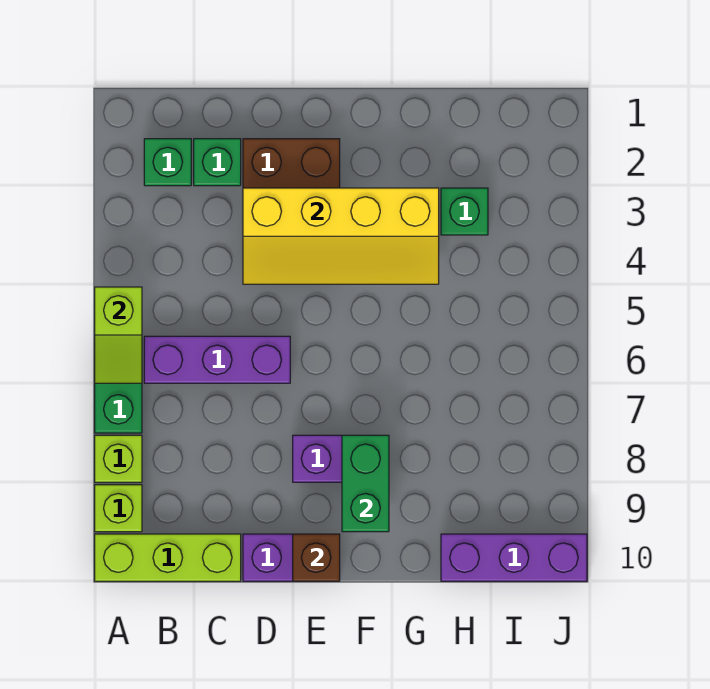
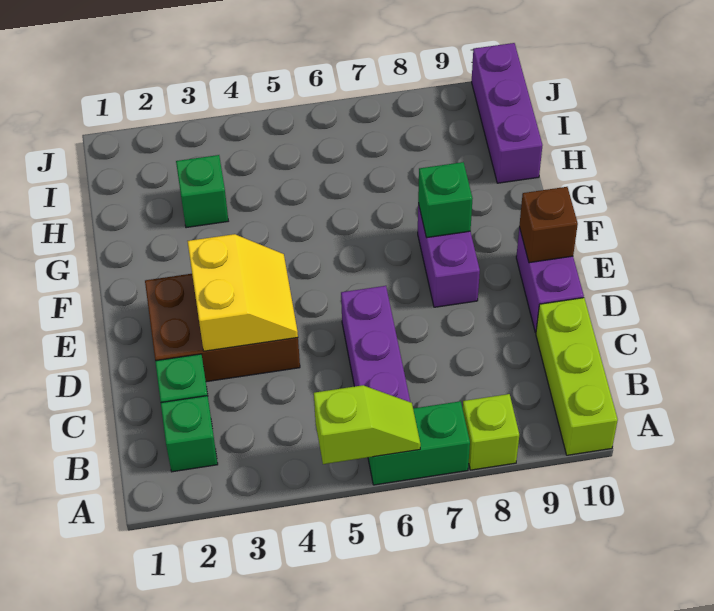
lime brick A9 level 1 -> none
yellow slope D3:G4 level 2 top 3 -> yellow slope D3:E4 level 2 top 3
green brick F8:F9 level 2 -> green brick F8 level 2

